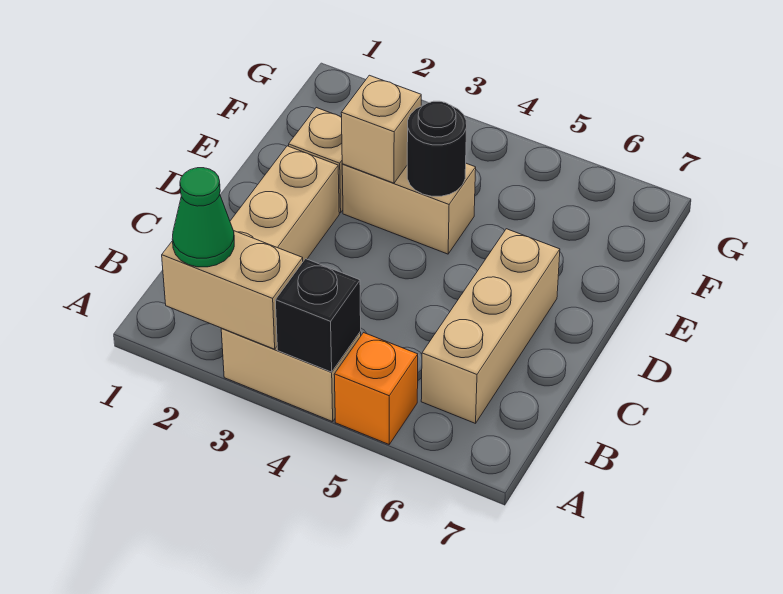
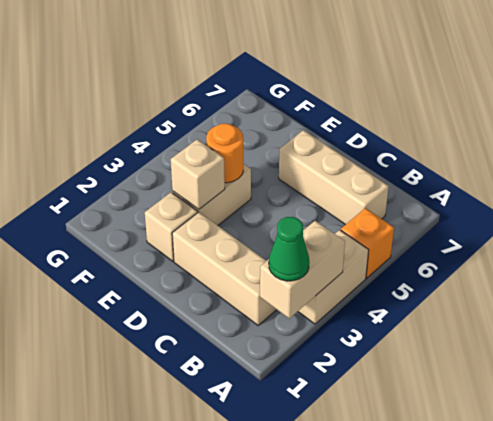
black brick A4 level 2 -> none
black round brick E4 level 2 -> orange round brick E4 level 2

